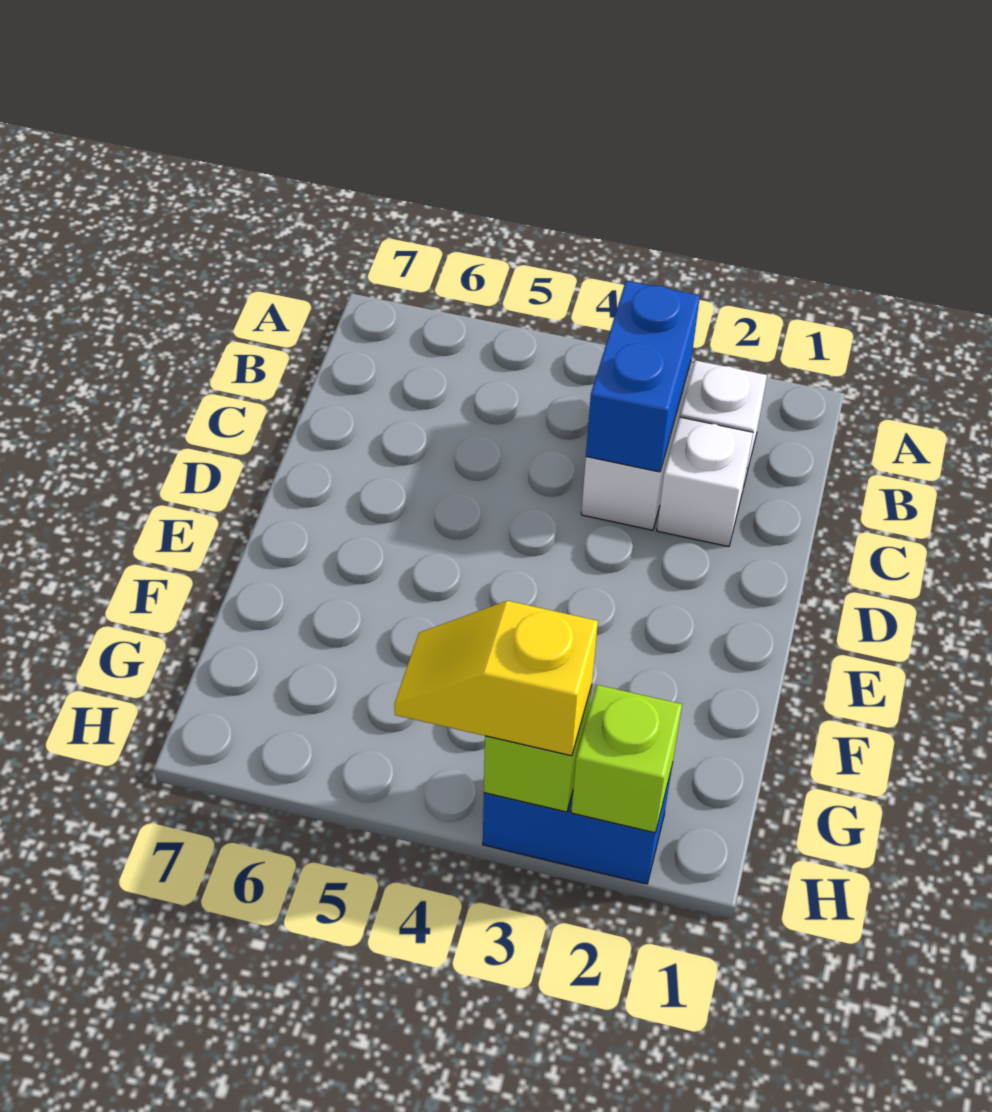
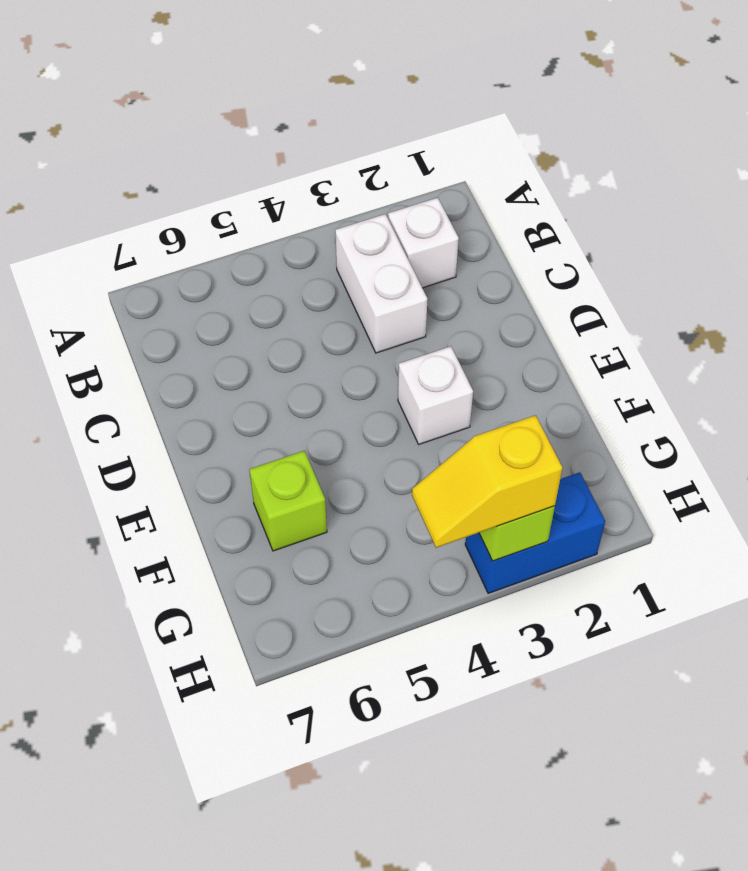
blue brick B3:C3 level 2 -> none
white brick C2 level 1 -> white brick E3 level 1
lime brick H2 level 2 -> lime brick F6 level 1

